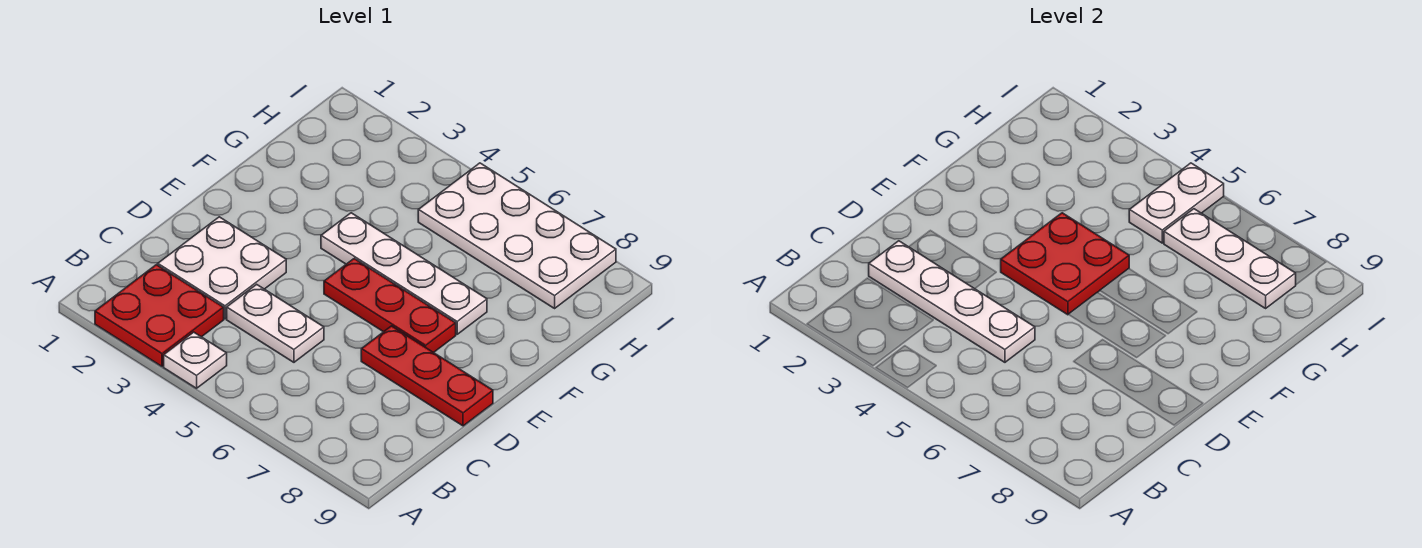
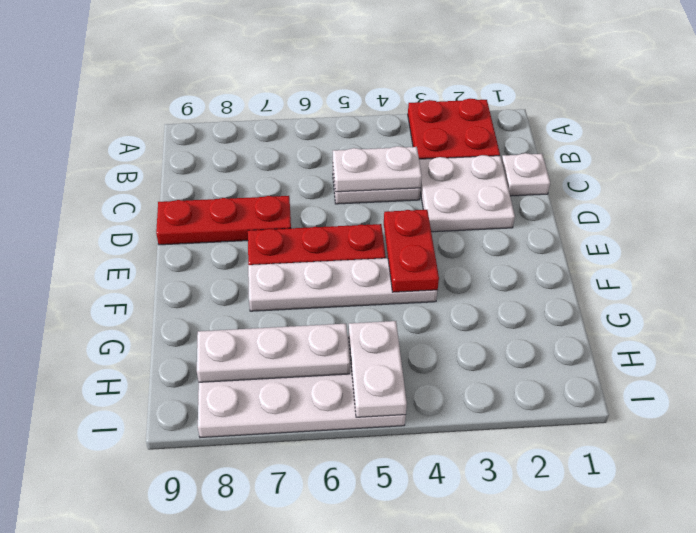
white plate A4 level 1 -> white plate C1 level 1
white plate C2:C5 level 2 -> white plate C4:C5 level 2
red plate E4:F5 level 2 -> red plate E4:F4 level 2

